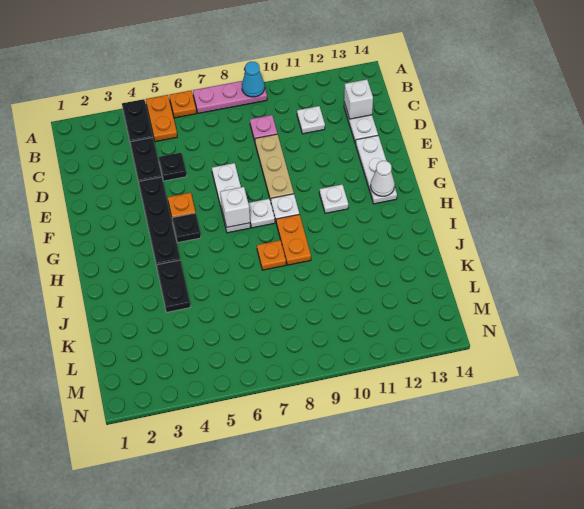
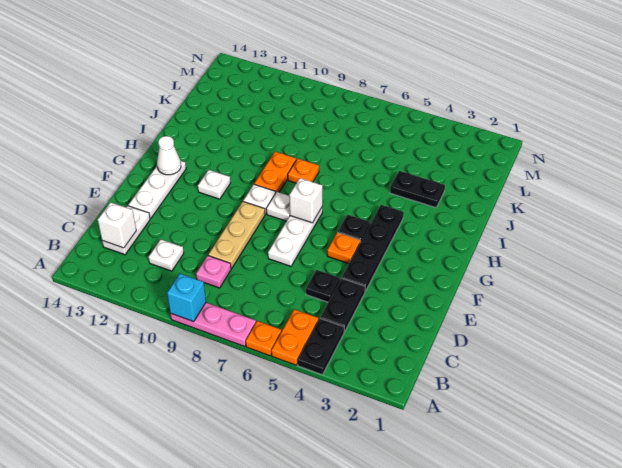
cyan cone A9 level 2 -> cyan brick A9 level 2
black plate I4:J4 level 1 -> black plate J3:J4 level 1

